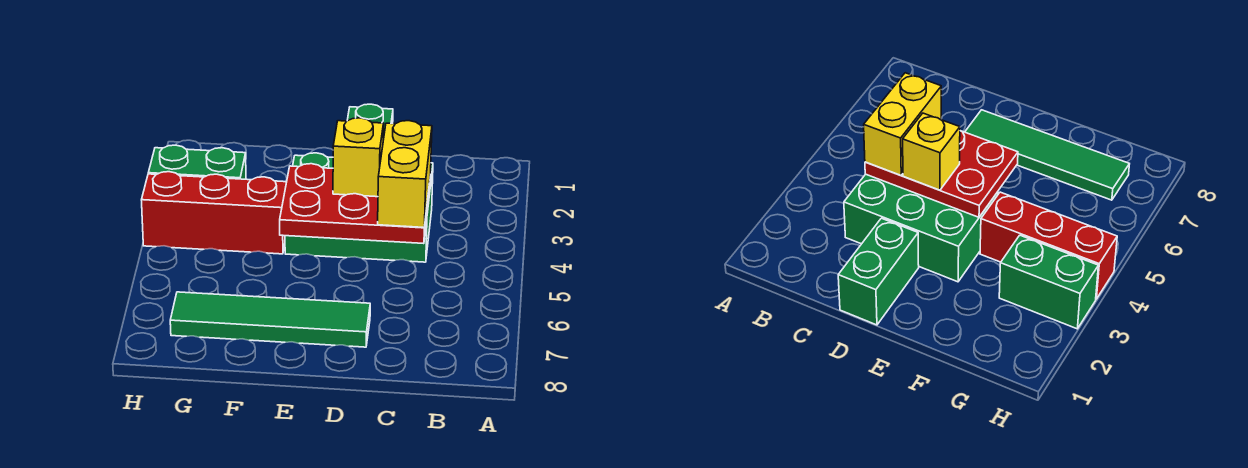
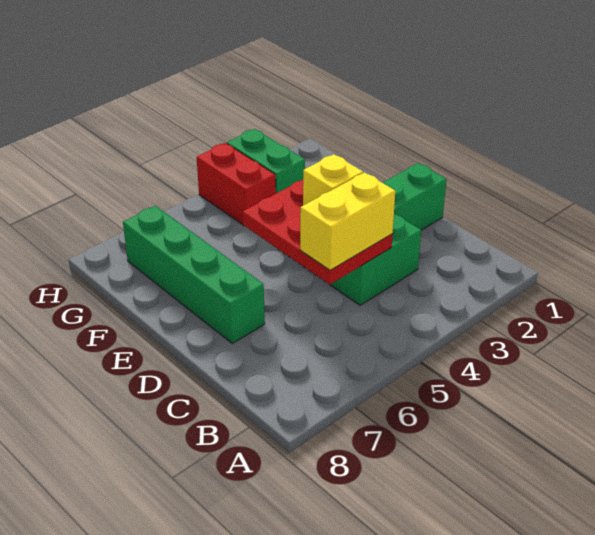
green tile D7:G7 level 1 -> green brick D7:G7 level 1
red brick F4:H4 level 1 -> red brick G4:H4 level 1

